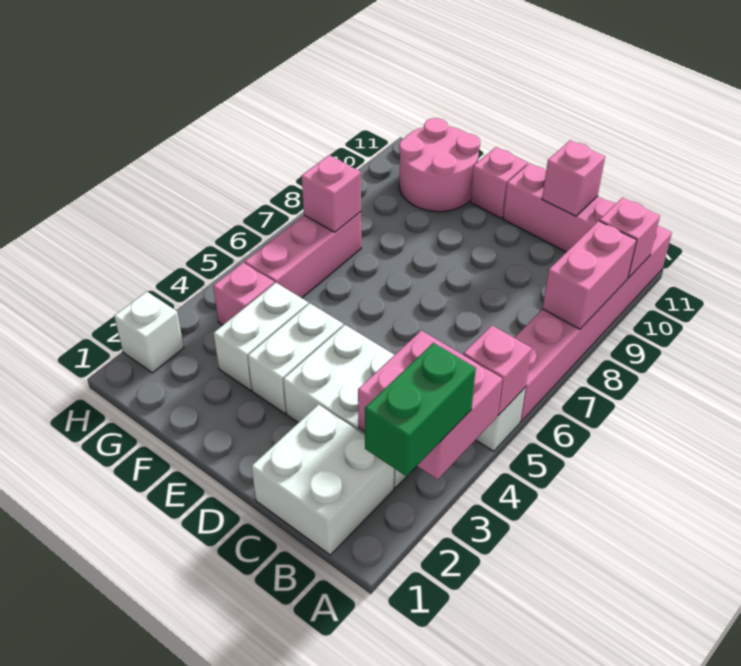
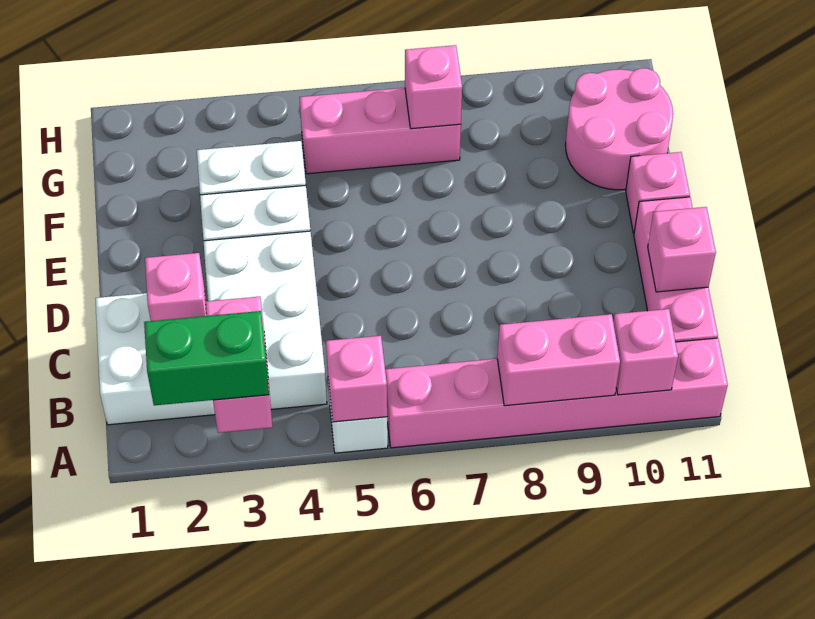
pink brick A3:B4 level 2 -> pink brick A3:B3 level 2
pink brick G4 level 1 -> pink brick C2 level 2
white brick H2 level 1 -> none

